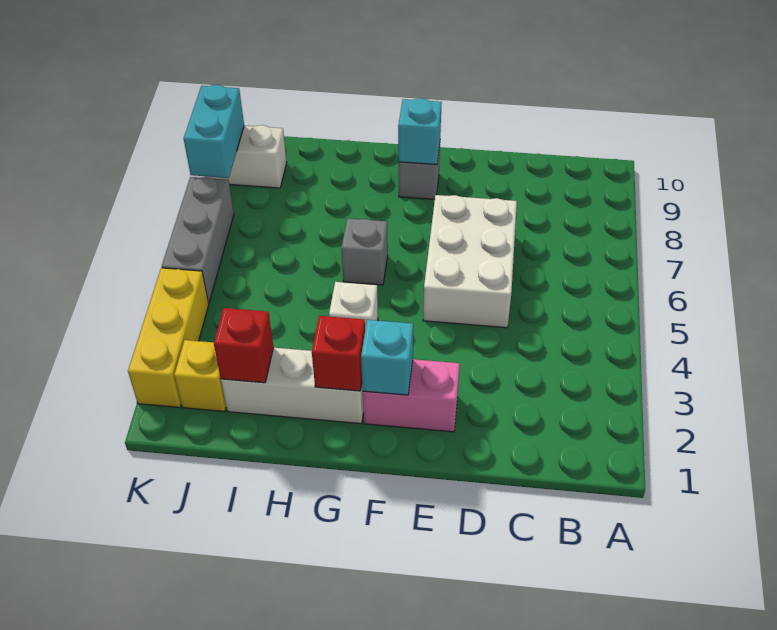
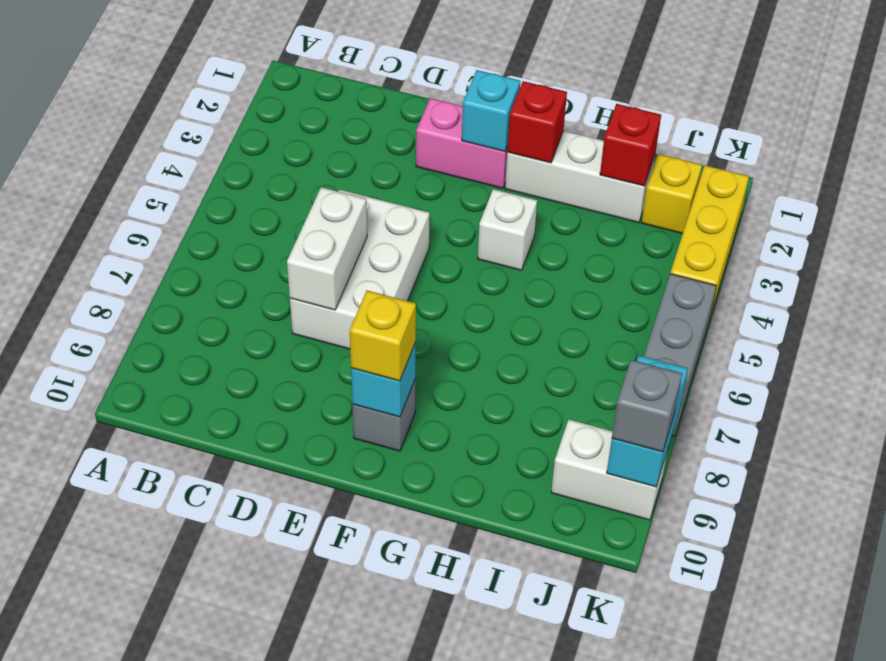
none -> white brick D6:D7 level 2
none -> yellow brick F9 level 3
grey brick G6 level 1 -> grey brick K9 level 3

